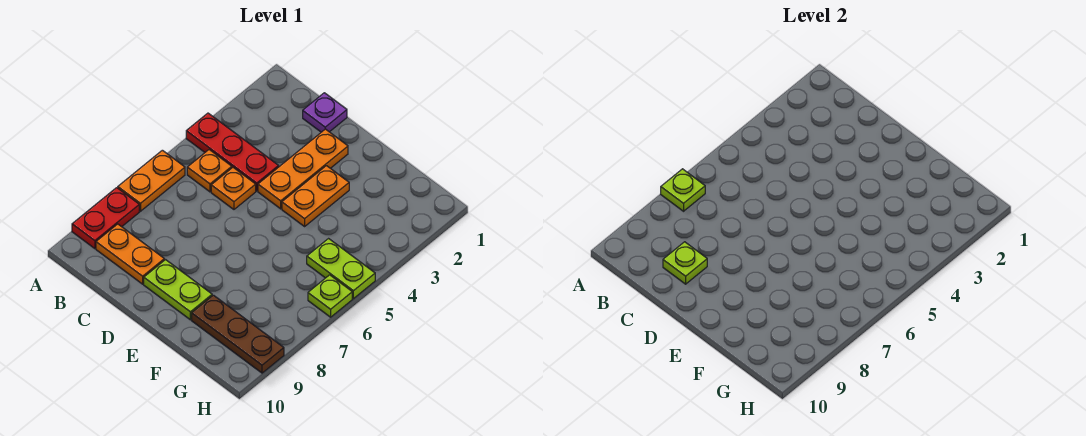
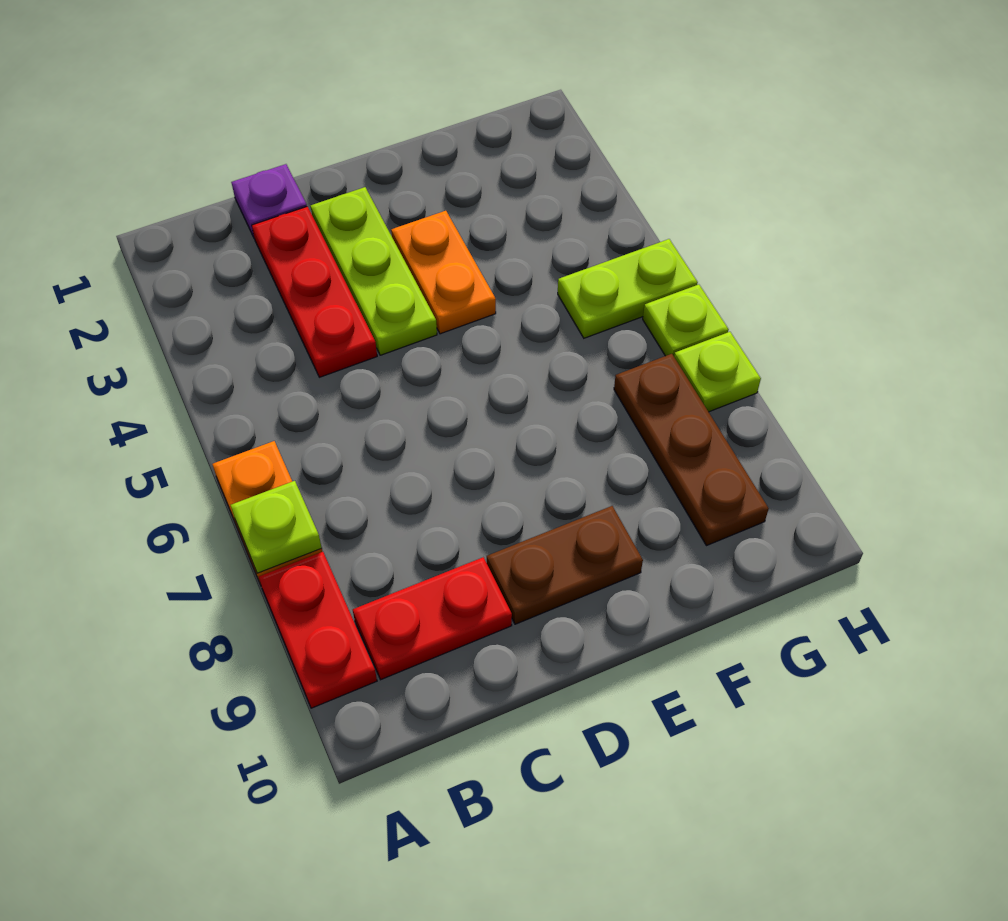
red plate A4:C4 level 1 -> red plate C2:C4 level 1
orange plate B5 level 1 -> none
orange plate B9:C9 level 1 -> red plate B9:C9 level 1
orange plate C5 level 1 -> none
lime plate C9 level 2 -> lime plate H7 level 1
orange plate D2:D4 level 1 -> lime plate D2:D4 level 1
lime plate D9:E9 level 1 -> brown plate D9:E9 level 1
brown plate F9:H9 level 1 -> brown plate G7:G9 level 1

